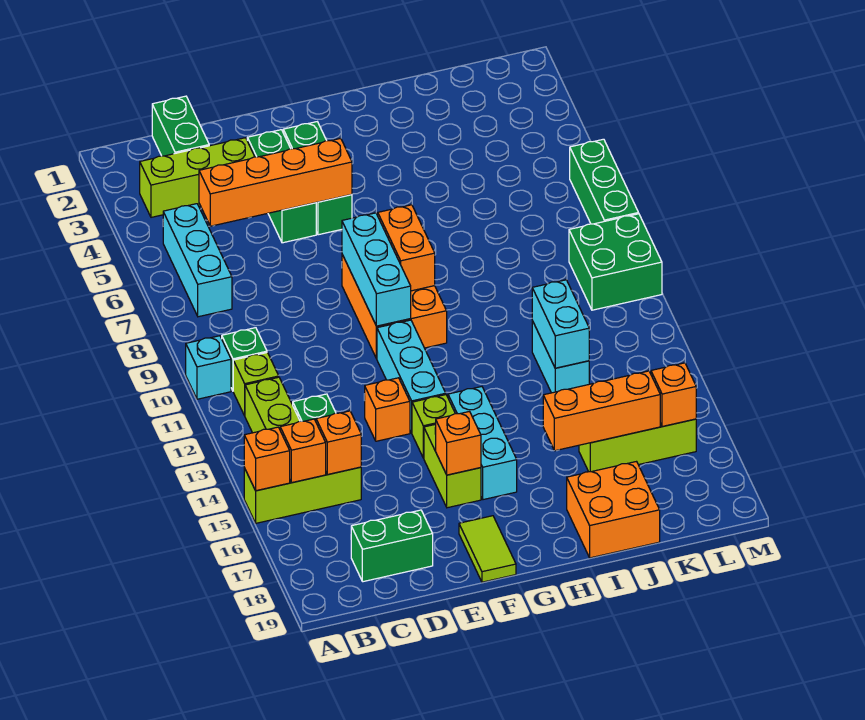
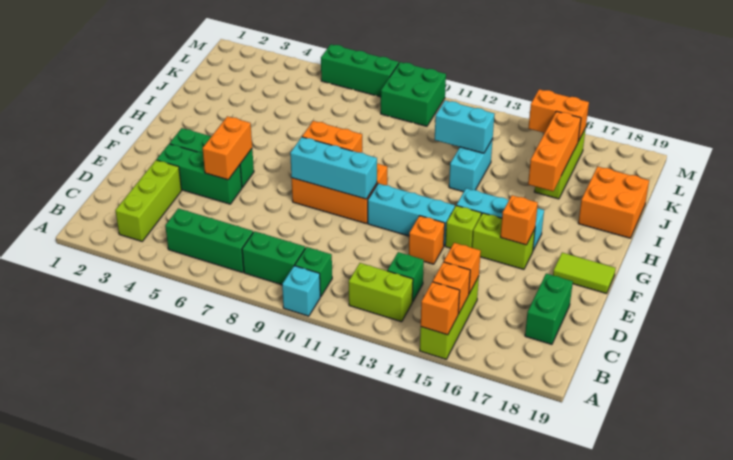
cyan brick B5:B7 level 1 -> green brick B5:B7 level 1
lime brick B11 level 1 -> none
green brick C1:C2 level 1 -> green brick B8:B9 level 1
orange brick C5:F5 level 2 -> orange brick E5:F5 level 2
cyan brick J12:J13 level 1 -> cyan brick I13:J13 level 1
orange brick L16 level 2 -> orange brick L15:L16 level 2

